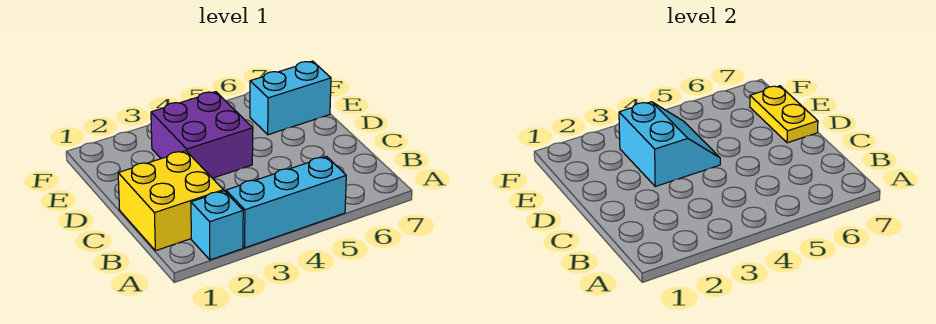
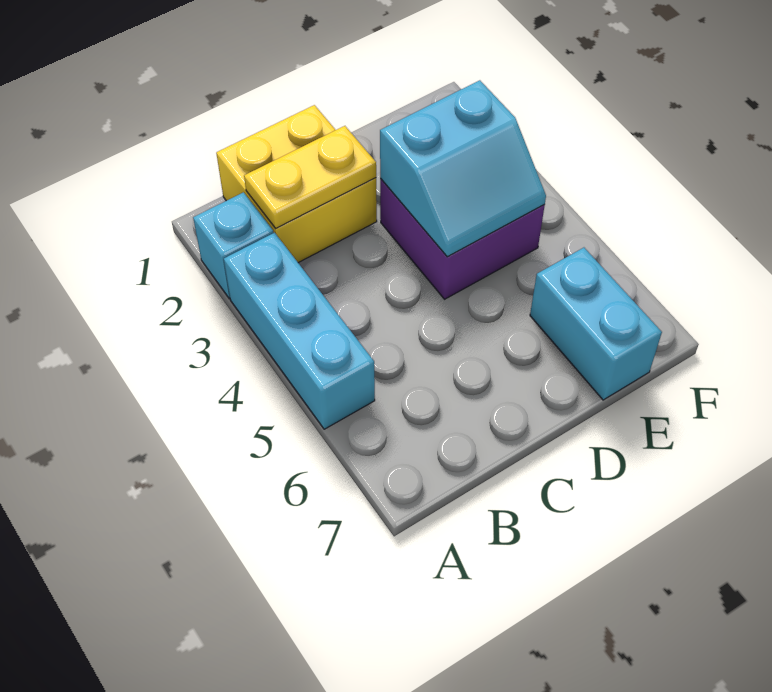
yellow plate D7:E7 level 2 -> yellow plate B2:C2 level 2

